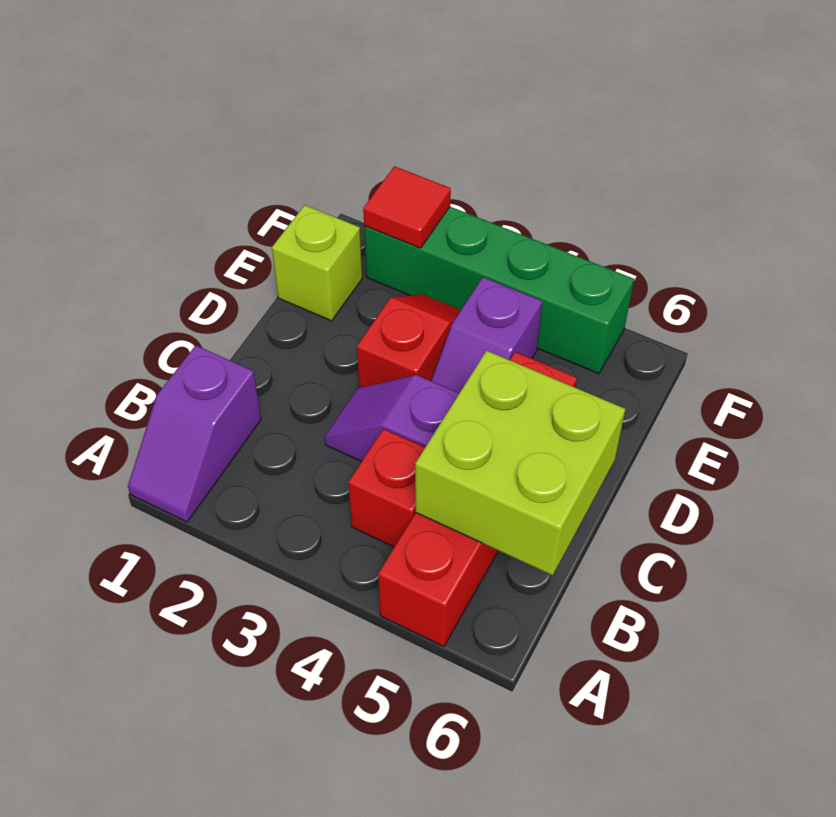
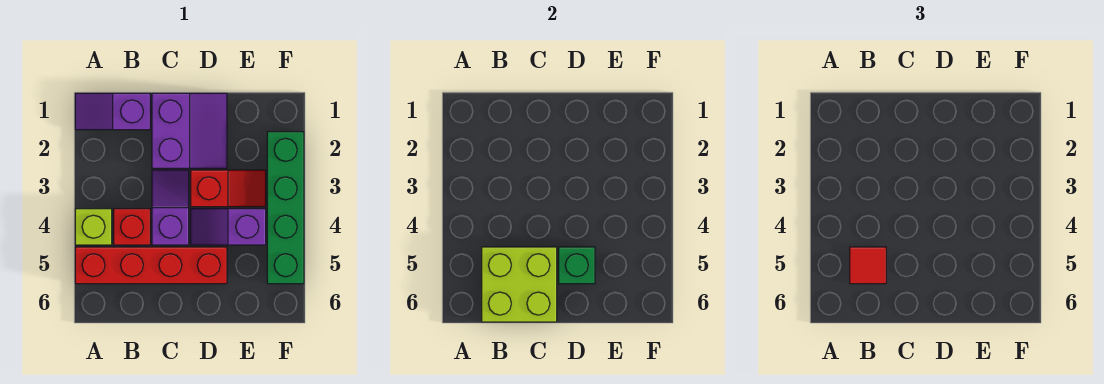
none -> purple slope C1:D2 level 1 top C
none -> green brick D5 level 2
lime brick E1 level 1 -> lime brick A4 level 1
red tile F2 level 2 -> red tile B5 level 3

